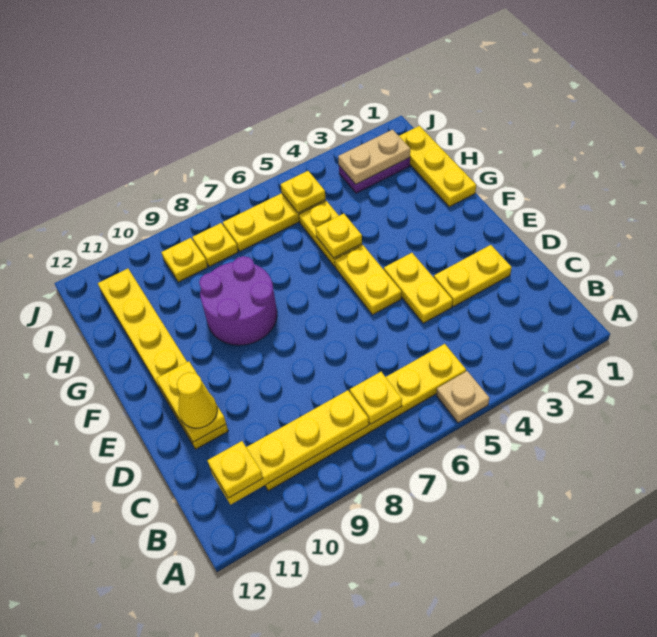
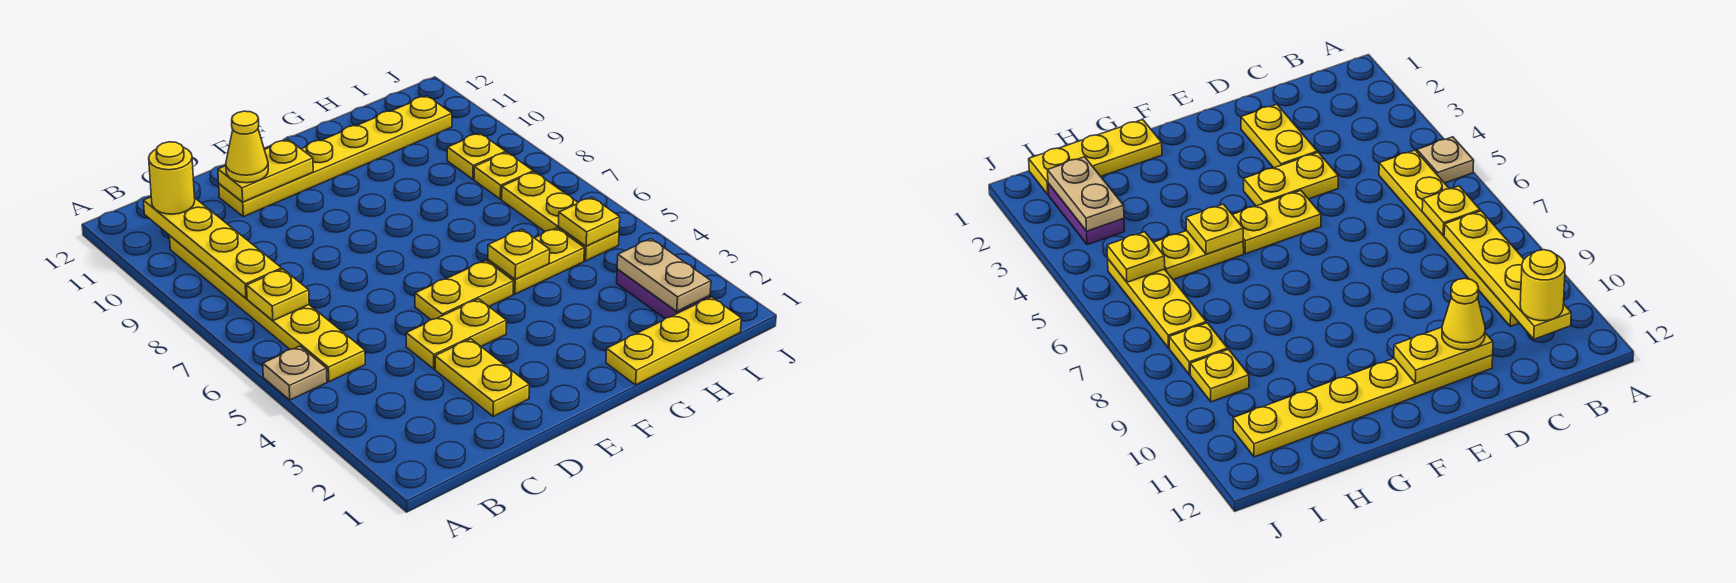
yellow plate B11 level 3 -> yellow round brick B11 level 3
purple round brick F8:G9 level 1 -> none

